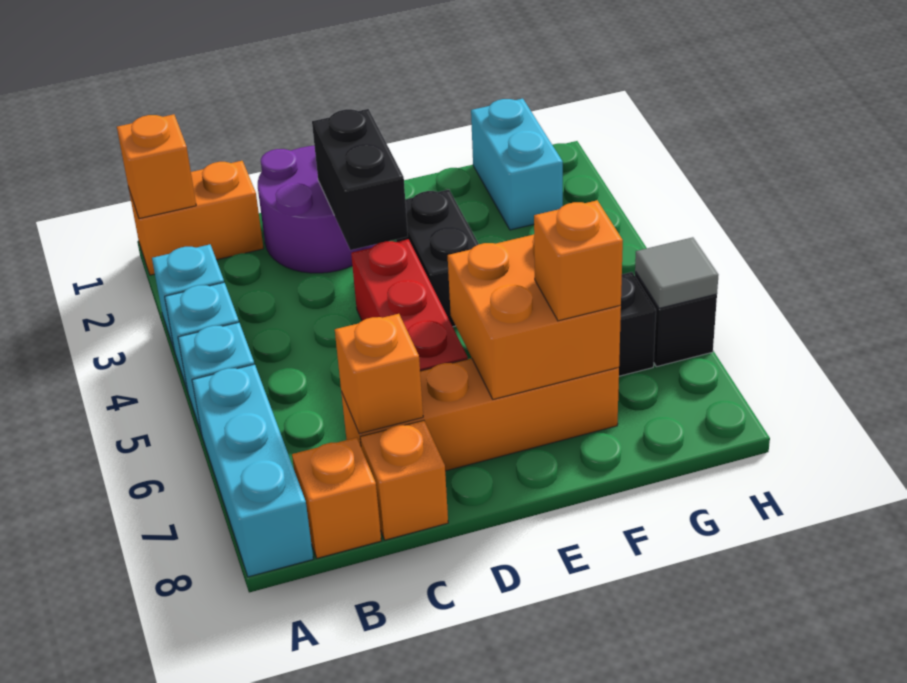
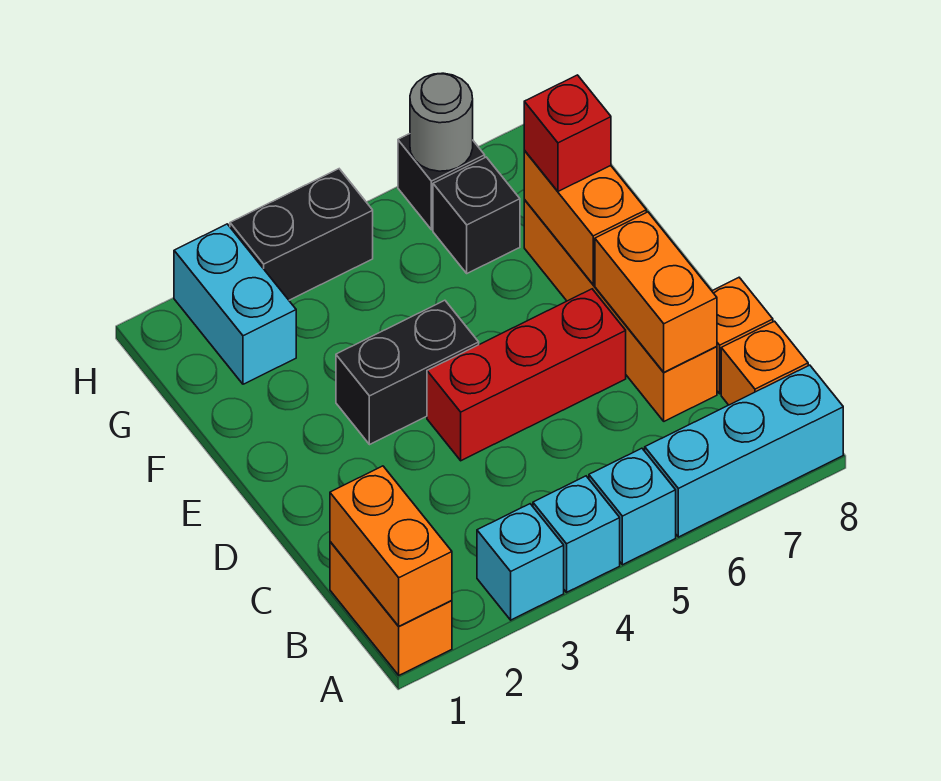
orange brick A1 level 2 -> orange brick A1:B1 level 2
purple round brick C1:D2 level 1 -> none
orange brick C7 level 2 -> orange brick C7:D7 level 2
black brick D2:D3 level 2 -> black brick H3:H4 level 1
orange brick E6:F7 level 2 -> orange brick E7:F7 level 2
orange brick F7 level 3 -> red brick F7 level 3
cyan brick G1:G2 level 1 -> cyan brick G2:H2 level 1
grey tile H6 level 2 -> grey round brick H6 level 2

